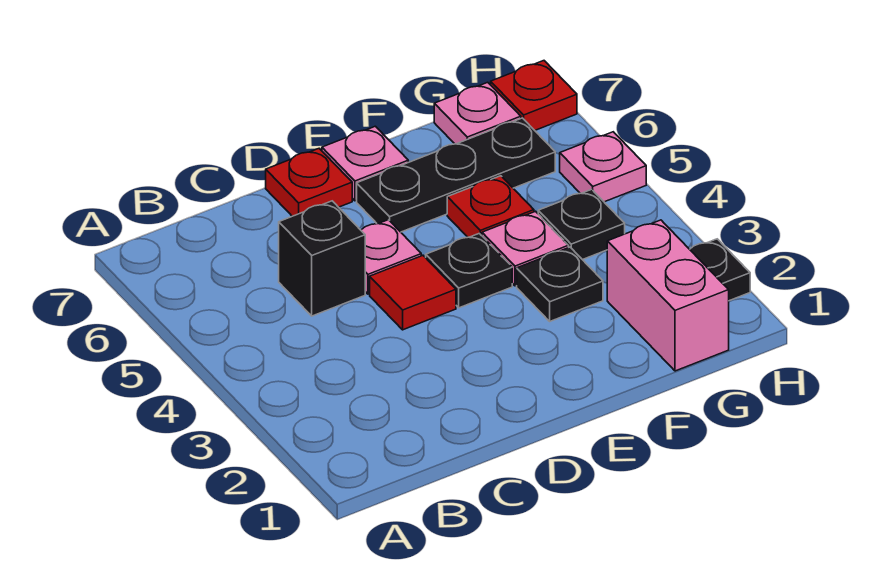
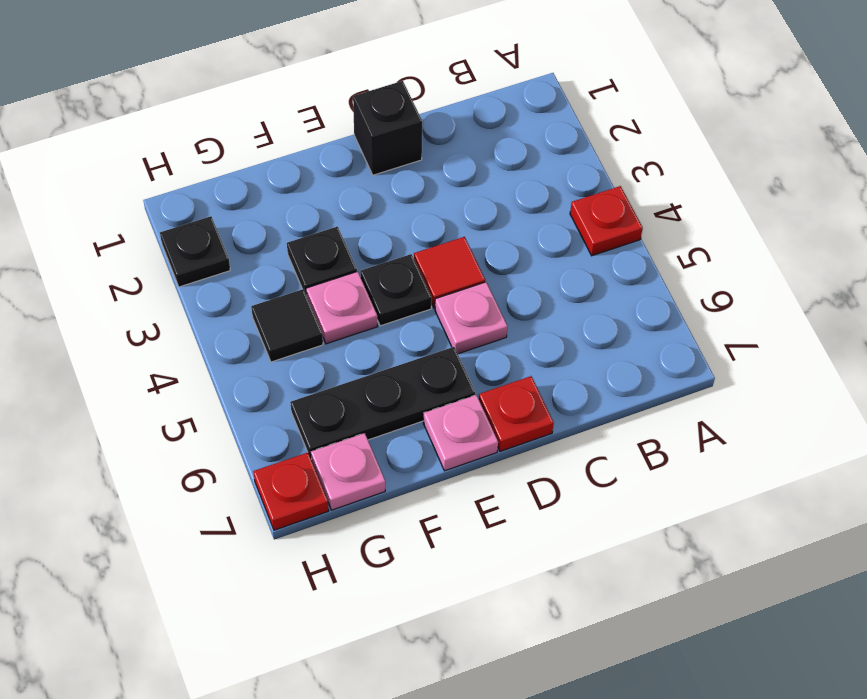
black brick C5 level 1 -> black brick D1 level 1
red plate F5 level 1 -> red plate A4 level 1
pink brick G1:G2 level 1 -> none
black plate G4 level 1 -> black tile G4 level 1
pink plate H5 level 1 -> none

